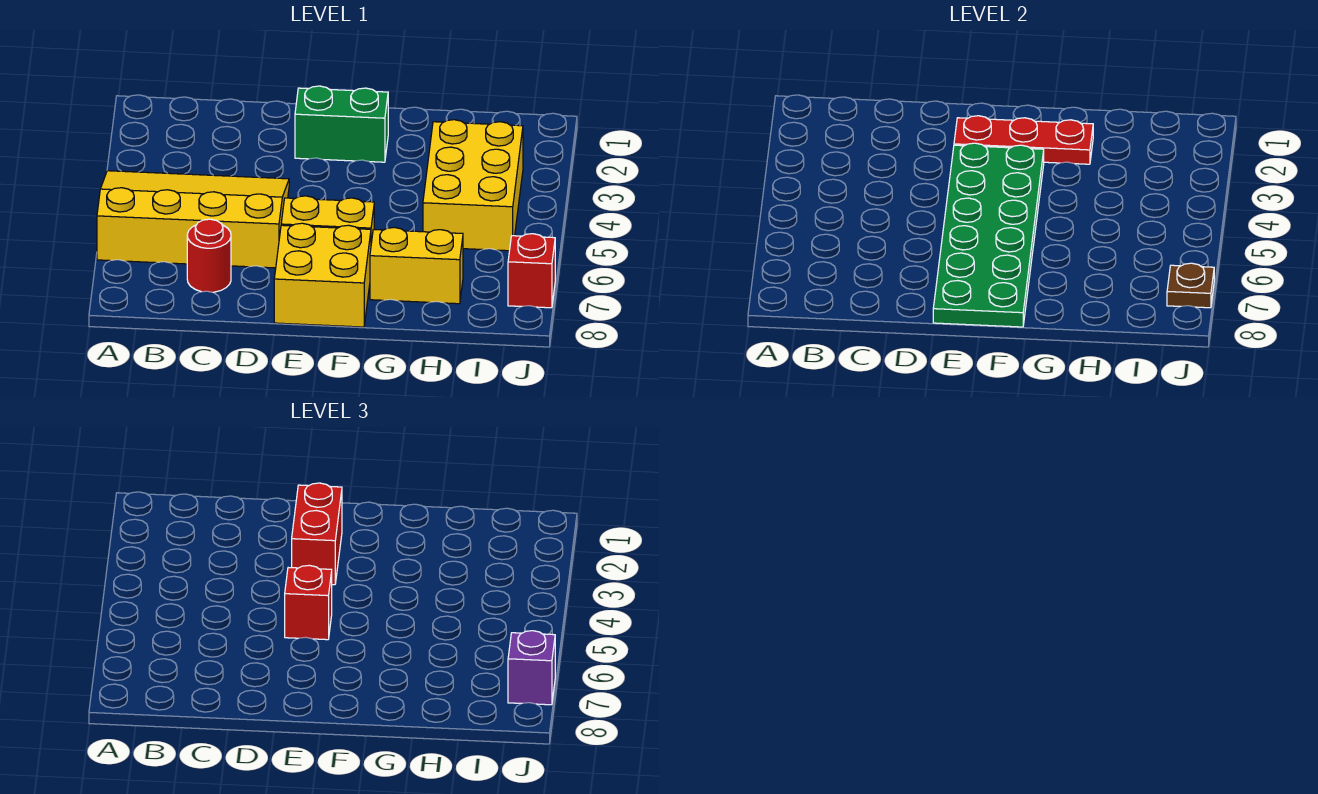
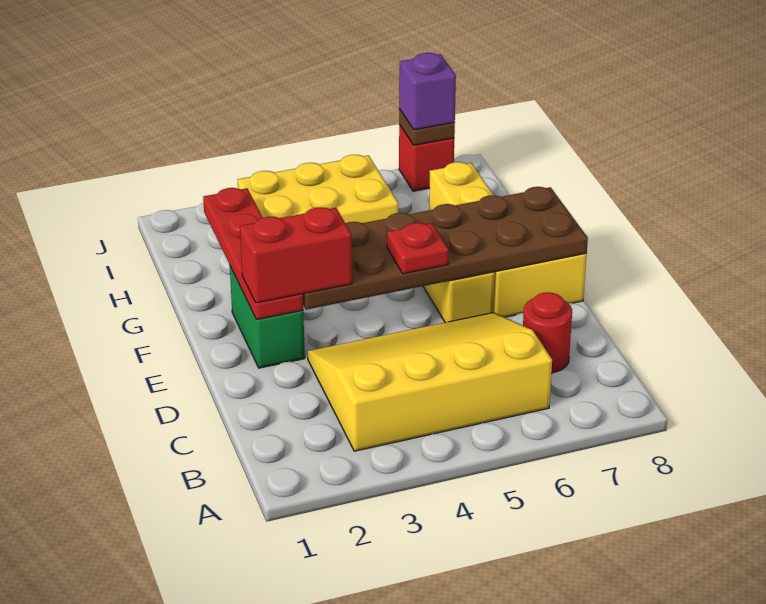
yellow slope A4:D6 level 1 top 6 -> yellow slope B3:D6 level 1 top B
red plate E2:G2 level 2 -> red plate E2:H2 level 2
green plate E3:F8 level 2 -> brown plate E3:F8 level 2
red brick E5 level 3 -> red plate E5 level 3

